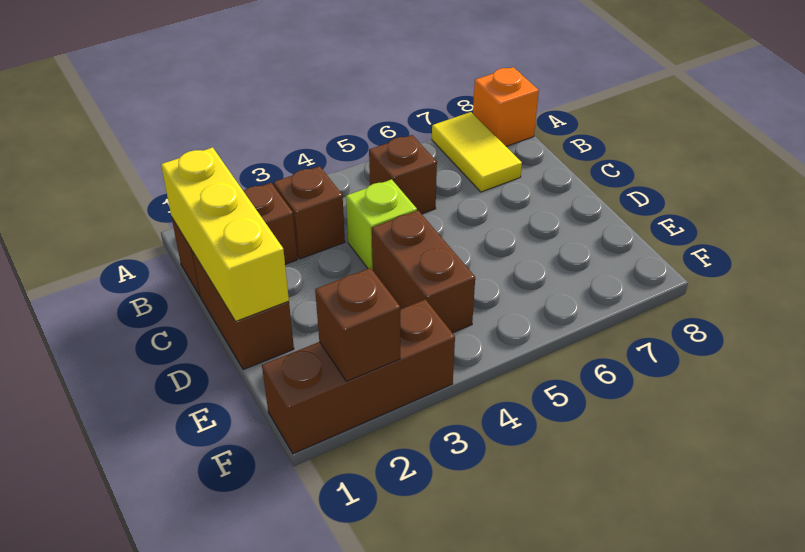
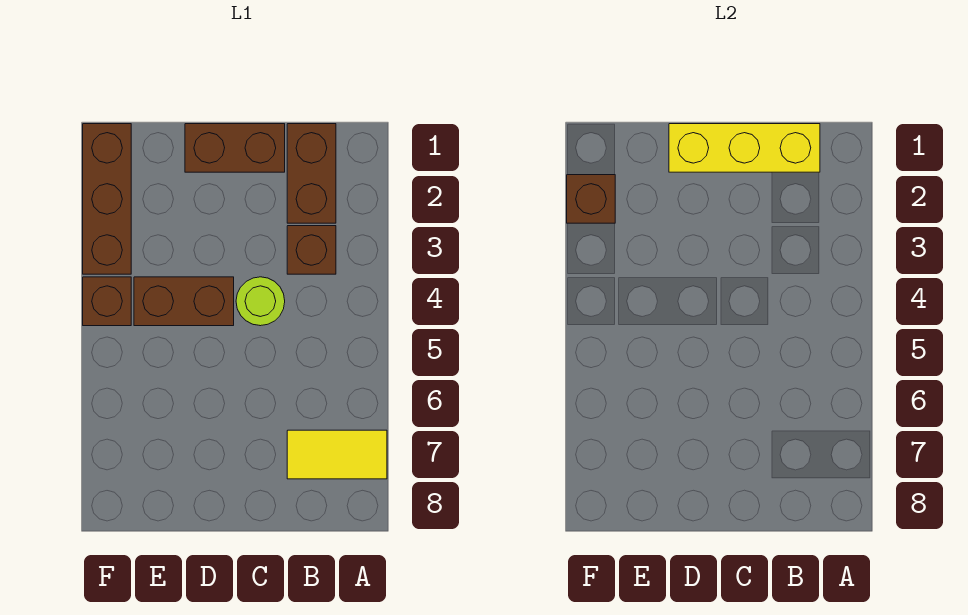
orange brick A8 level 1 -> none
brown brick B5 level 1 -> brown brick F4 level 1
lime brick C4 level 1 -> lime round brick C4 level 1

